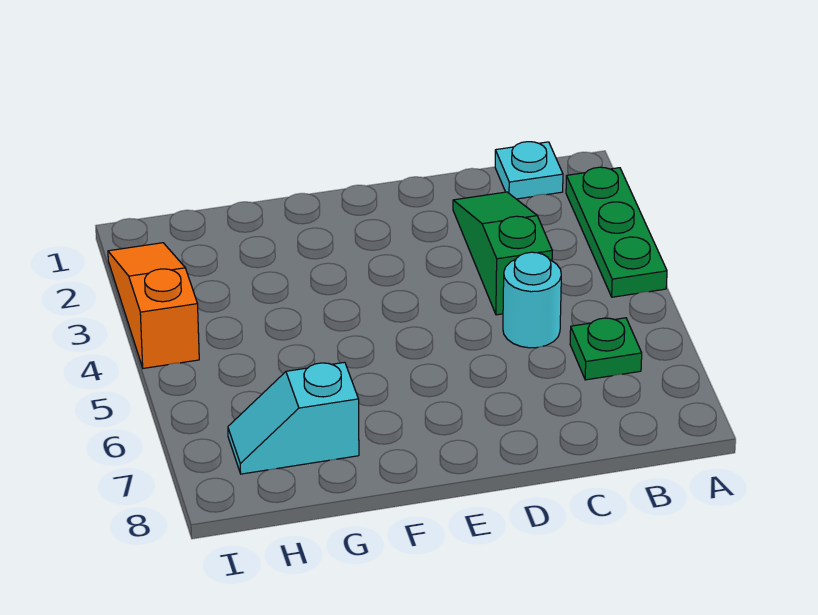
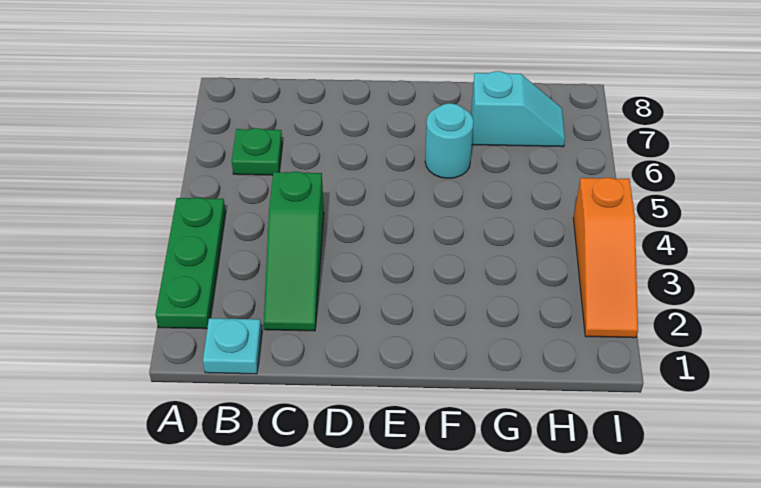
cyan round brick C5 level 1 -> cyan round brick F6 level 1

